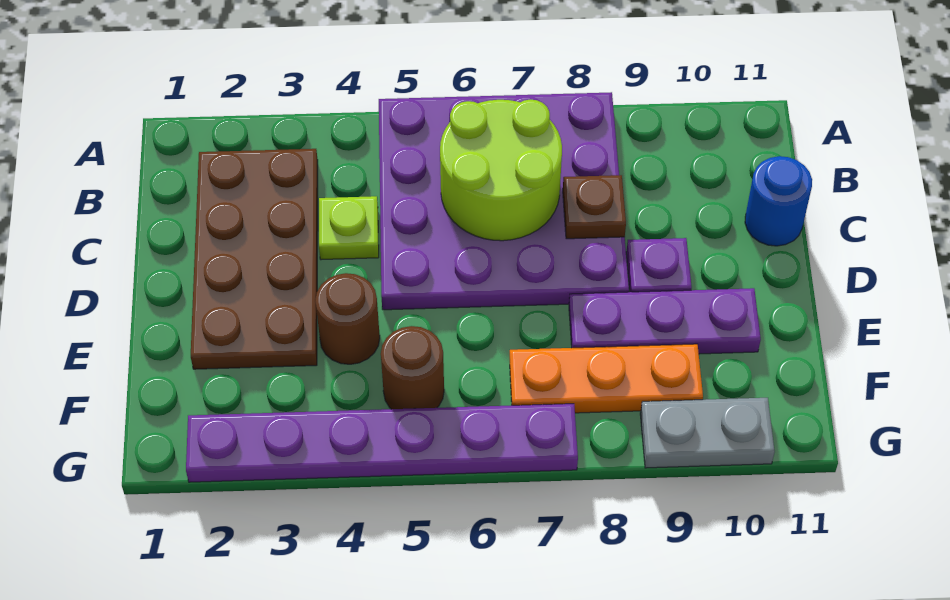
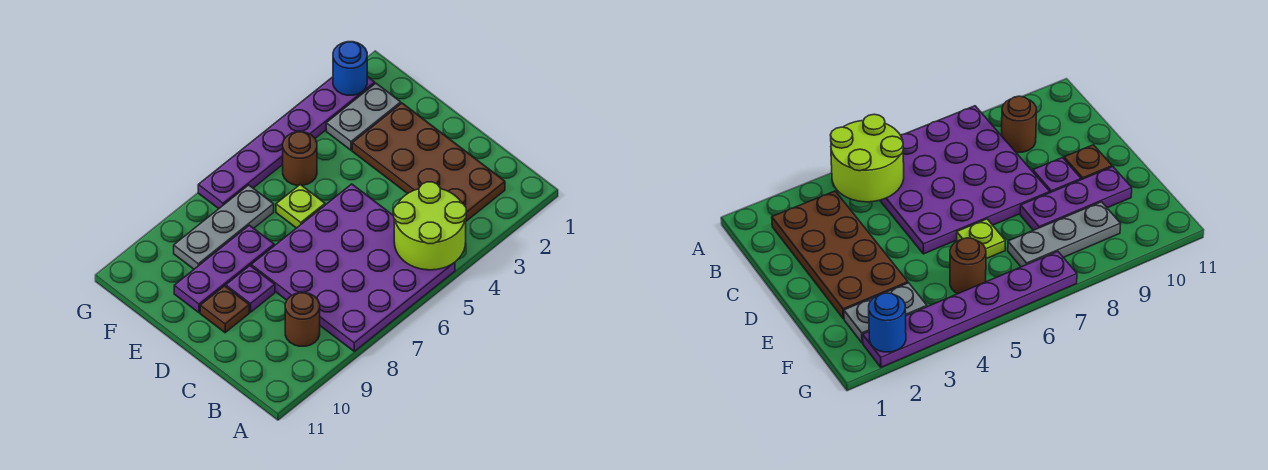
lime round brick B6:C7 level 2 -> lime round brick A4:B5 level 2
lime plate C4 level 1 -> lime plate E6 level 1
brown plate C8 level 2 -> brown plate D10 level 1
blue round brick C11 level 1 -> blue round brick G2 level 2
brown round brick E4 level 1 -> brown round brick B9 level 1
orange plate F7:F9 level 1 -> grey plate F7:F9 level 1
grey plate G9:G10 level 1 -> grey plate F2:F3 level 1

